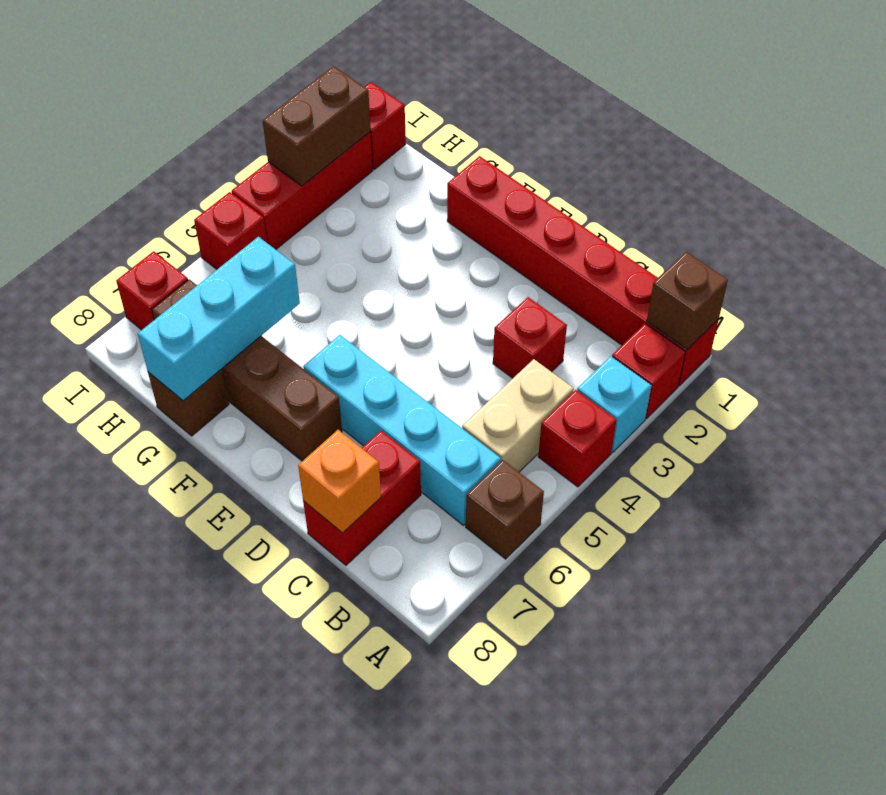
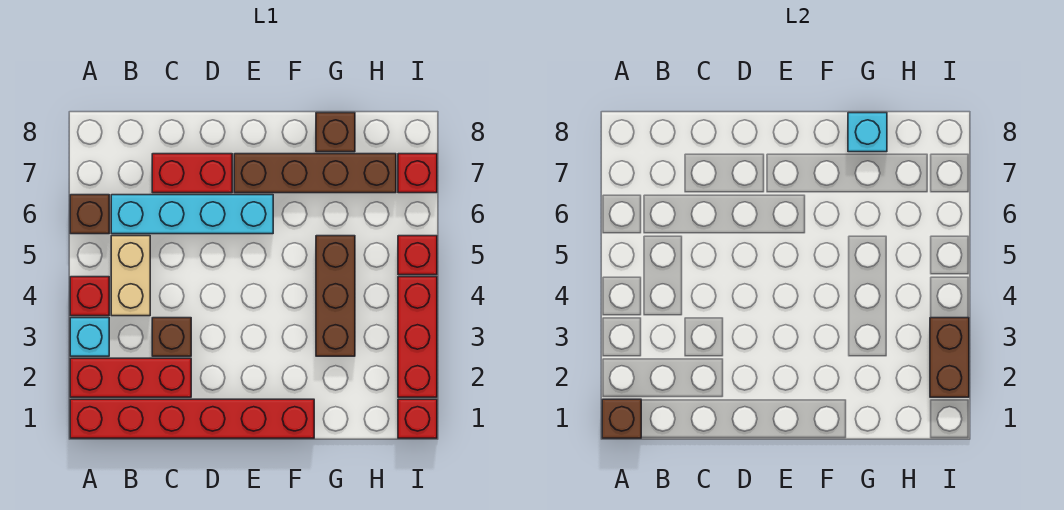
red brick A2 level 1 -> red brick A2:C2 level 1
red brick C3 level 1 -> brown brick C3 level 1
red brick C7:C8 level 1 -> red brick C7:D7 level 1
orange brick C8 level 2 -> none
none -> brown brick G3:G5 level 1
cyan brick G6:G8 level 2 -> cyan brick G8 level 2

